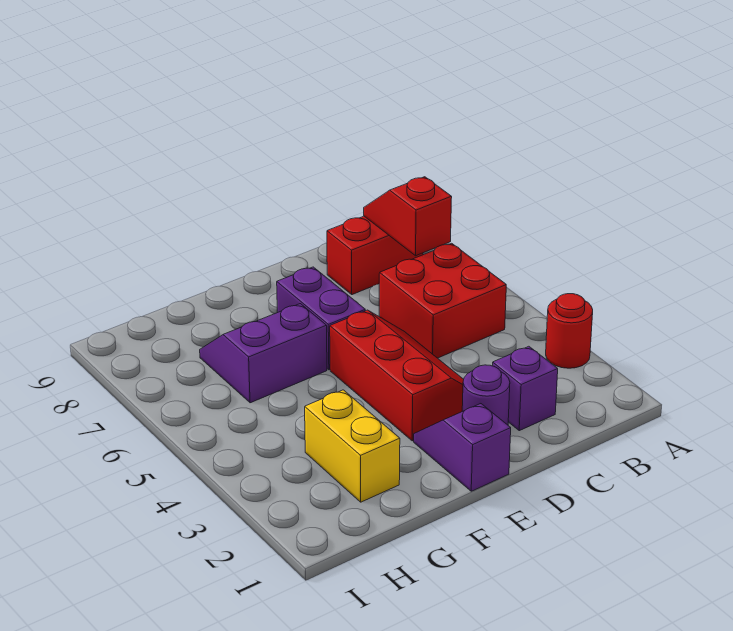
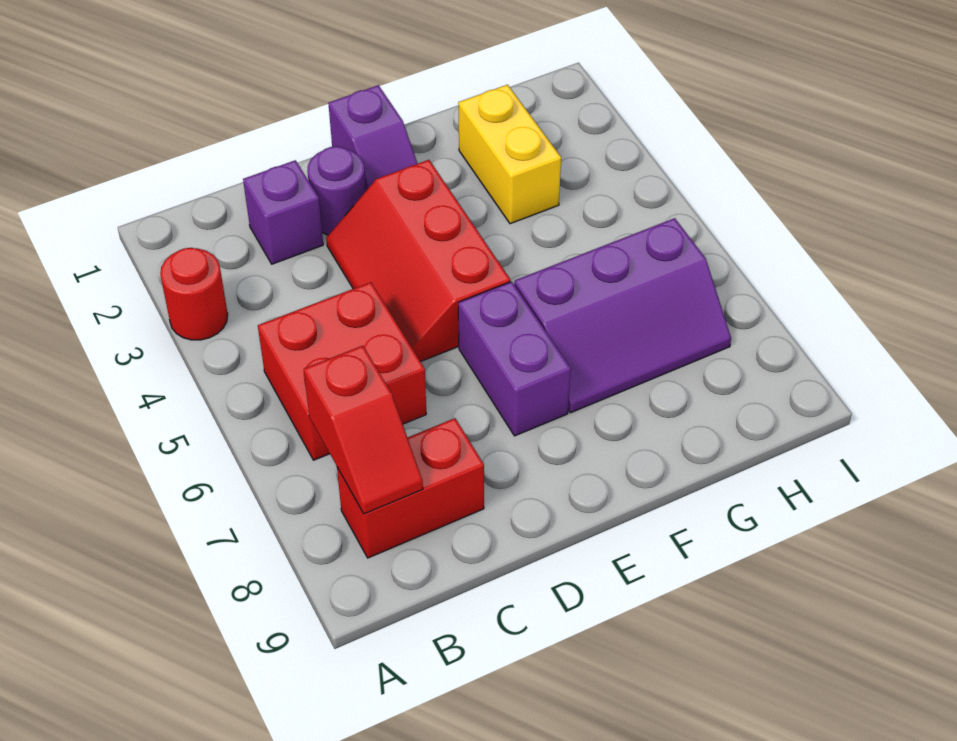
purple slope F6:G7 level 1 top 6 -> purple slope F6:H7 level 1 top 6

